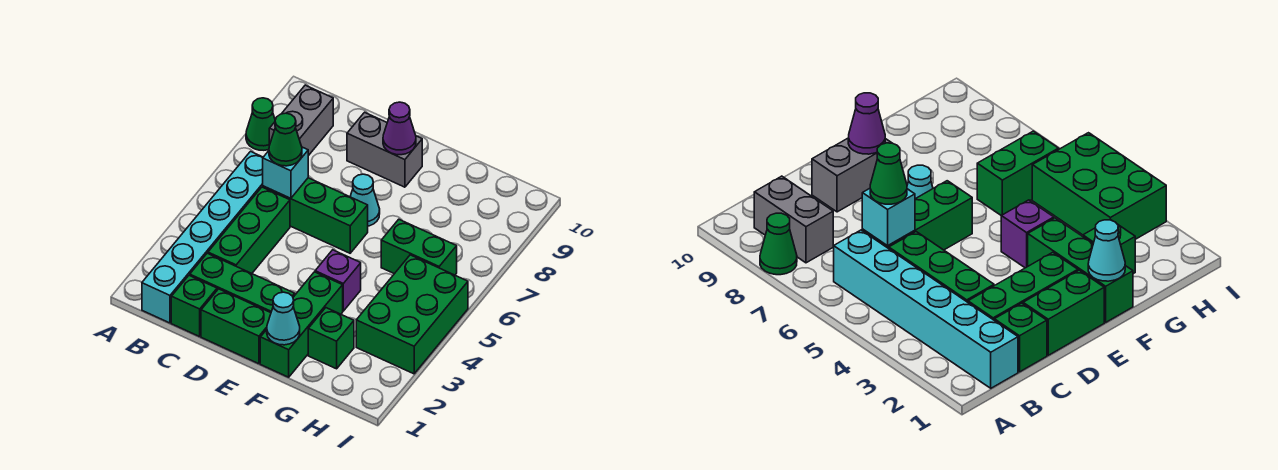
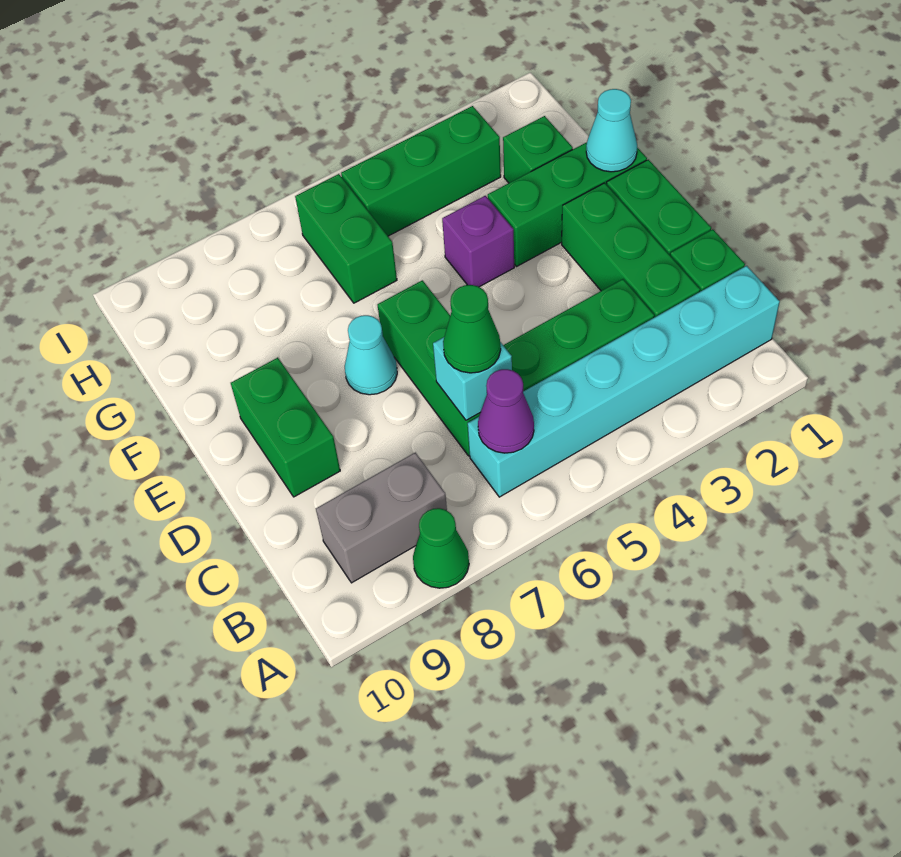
grey brick D9:E9 level 1 -> green brick D9:E9 level 1
purple cone E9 level 2 -> purple cone B6 level 2
green brick H3:I5 level 1 -> green brick H3:H5 level 1

